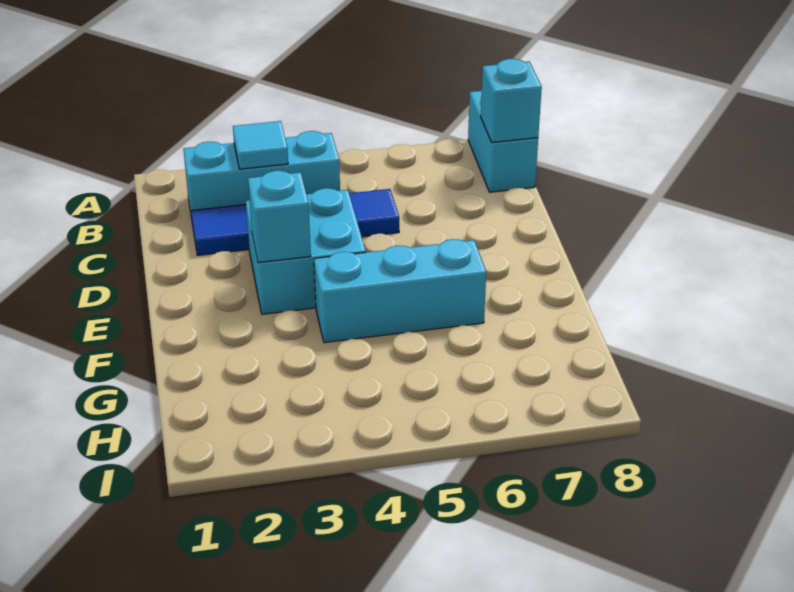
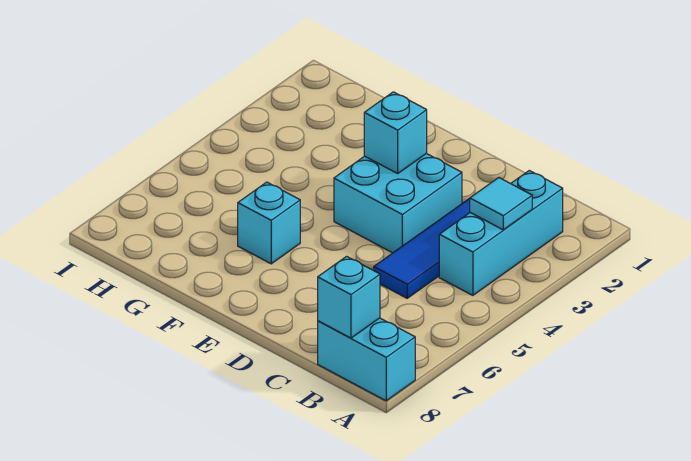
cyan brick F4:F6 level 1 -> cyan brick F6 level 1

